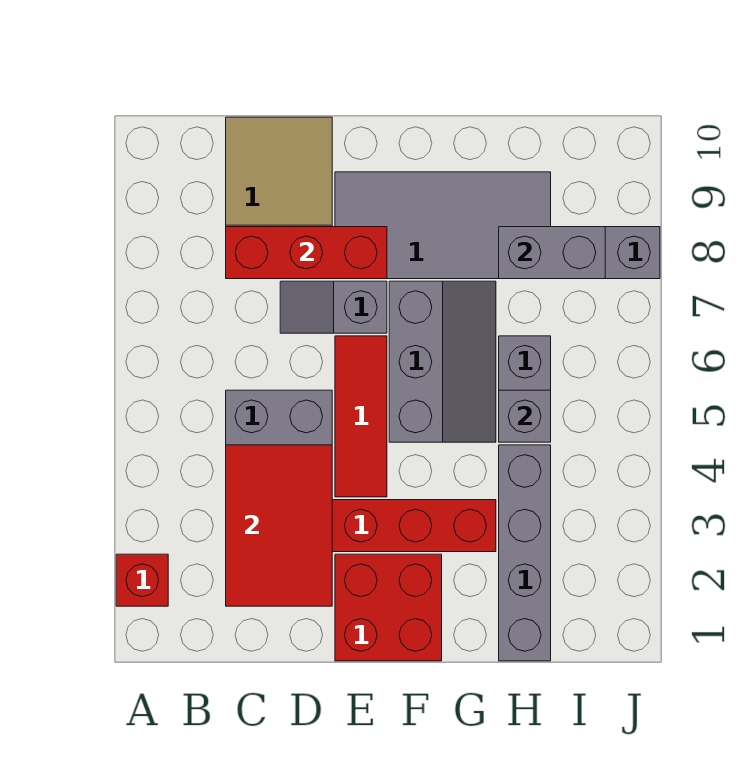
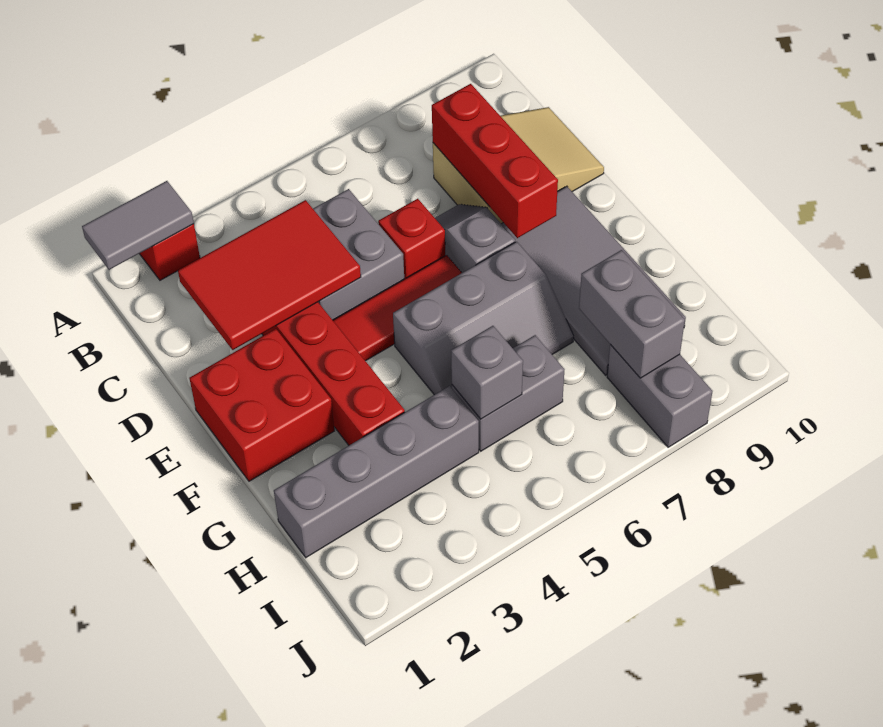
none -> grey tile A1:A2 level 2
none -> red brick D6 level 1

